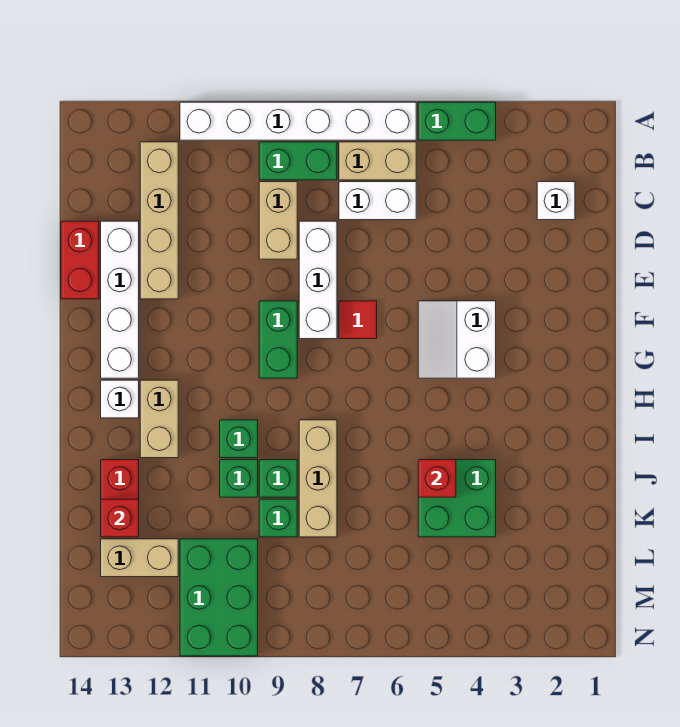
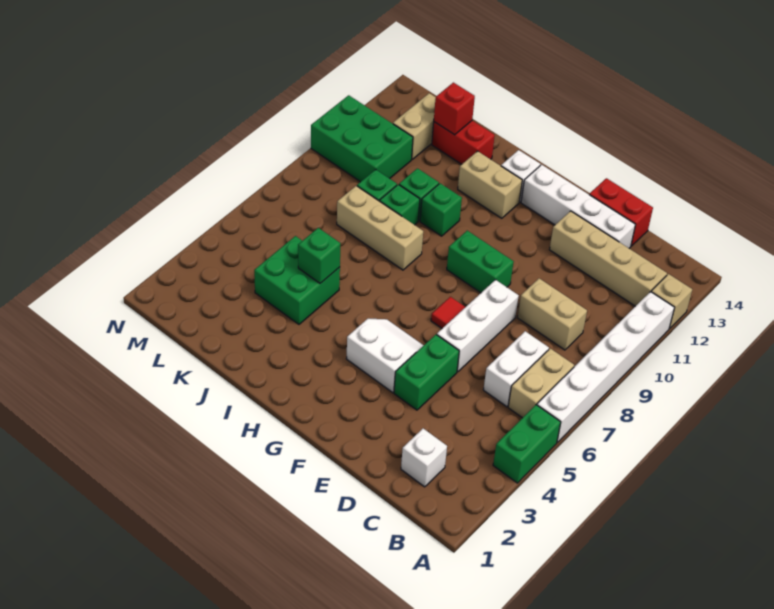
none -> tan brick A12 level 1
green brick B8:B9 level 1 -> green brick E4:E5 level 1
white brick D8:F8 level 1 -> white brick E6:E8 level 1
red brick J5 level 2 -> green brick J5 level 2

